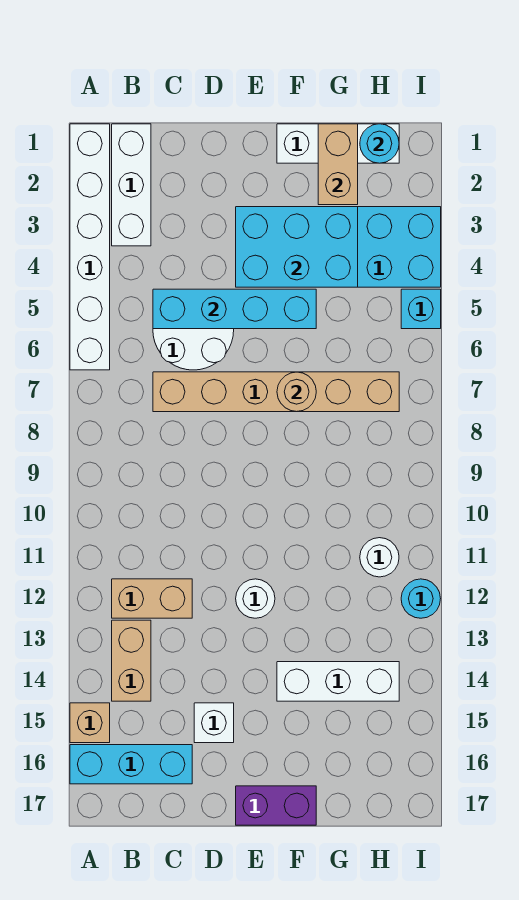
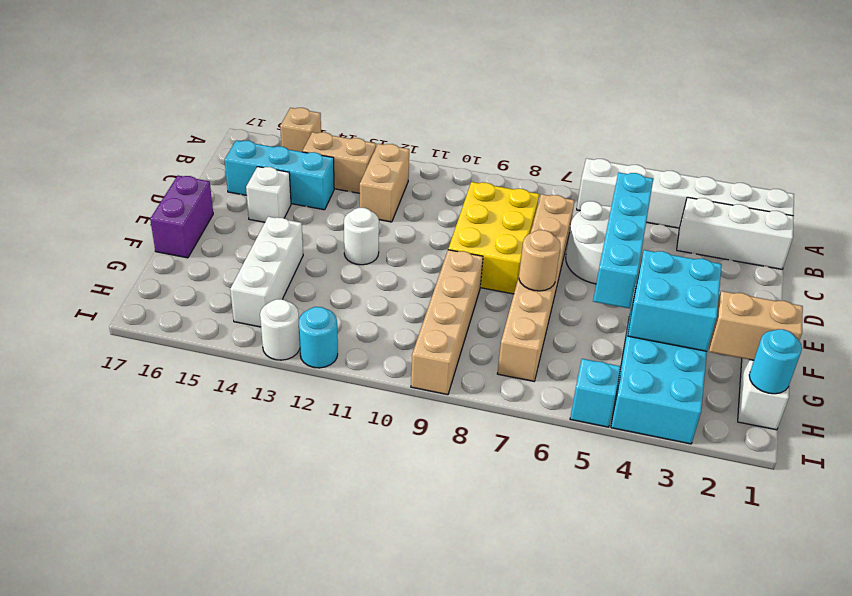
cyan brick A16:C16 level 1 -> cyan brick C14:C16 level 1
none -> yellow brick C8:E9 level 1
cyan brick E3:G4 level 2 -> cyan brick F3:G4 level 2
none -> tan brick F9:I9 level 1
white round brick H11 level 1 -> white round brick I13 level 1

